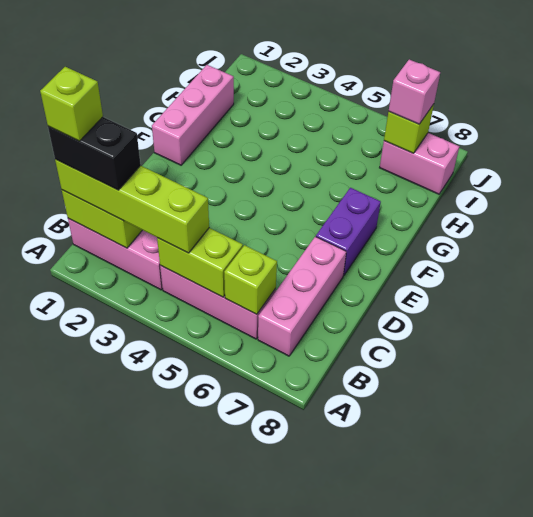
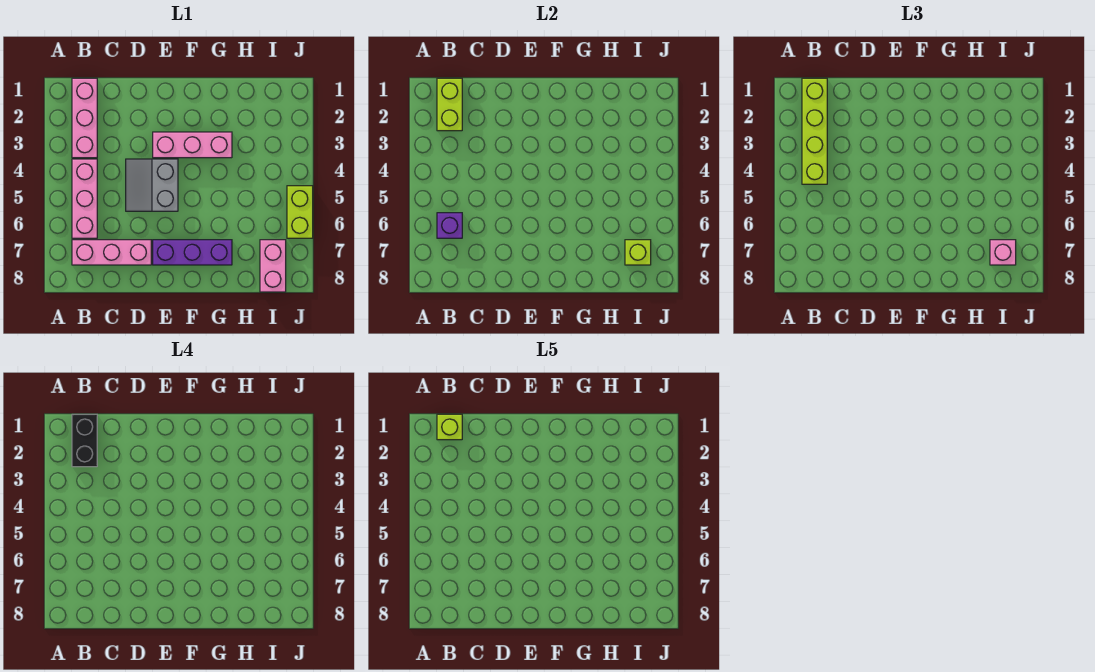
lime brick B4:B5 level 2 -> lime brick J5:J6 level 1
lime brick B6 level 2 -> purple brick B6 level 2
none -> grey slope D4:E5 level 1 top E
purple brick E7:F7 level 1 -> purple brick E7:G7 level 1
pink brick F1:H1 level 1 -> pink brick E3:G3 level 1

